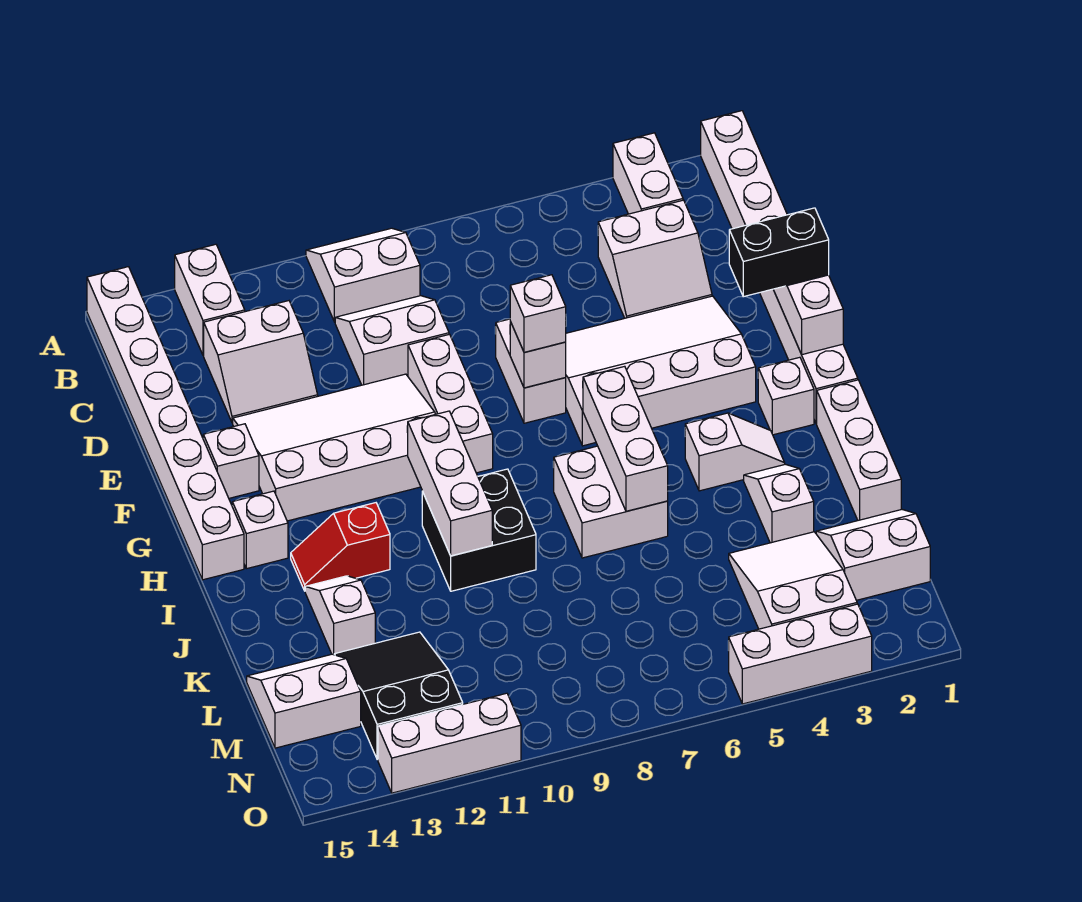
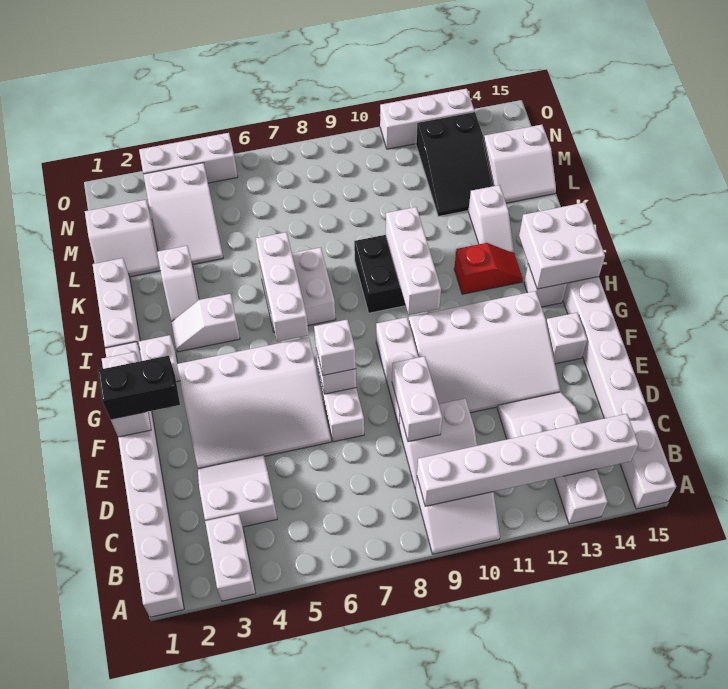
none -> white brick B9:B14 level 2
none -> white brick D9:E9 level 2
none -> white brick H14:I15 level 2

